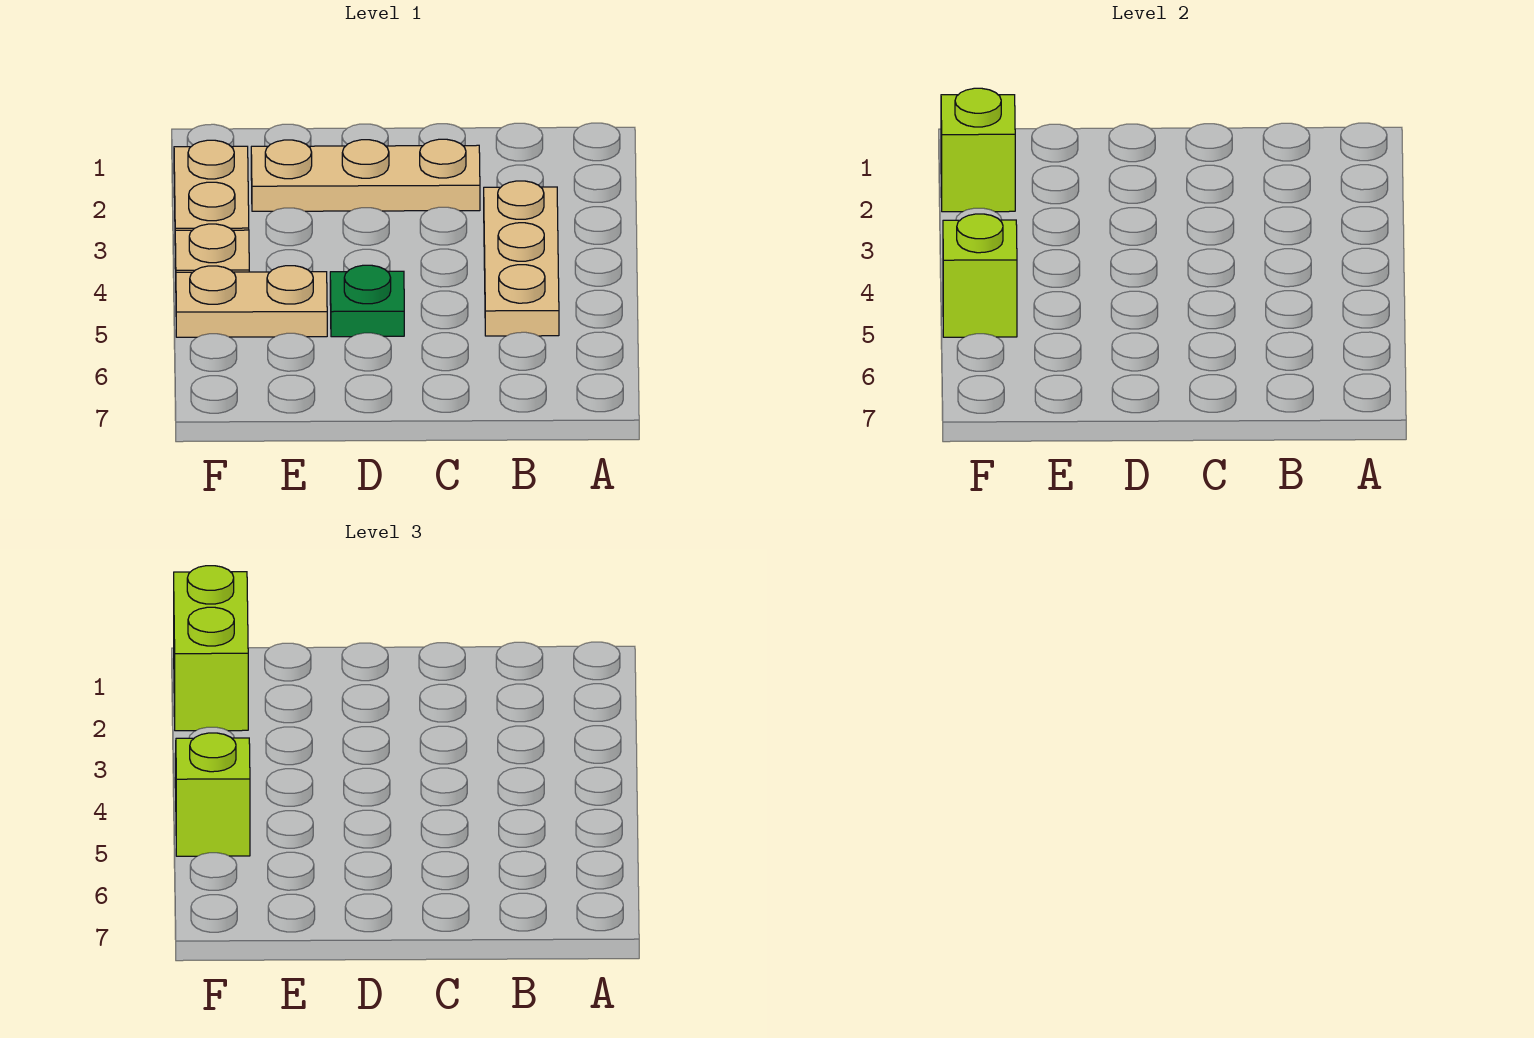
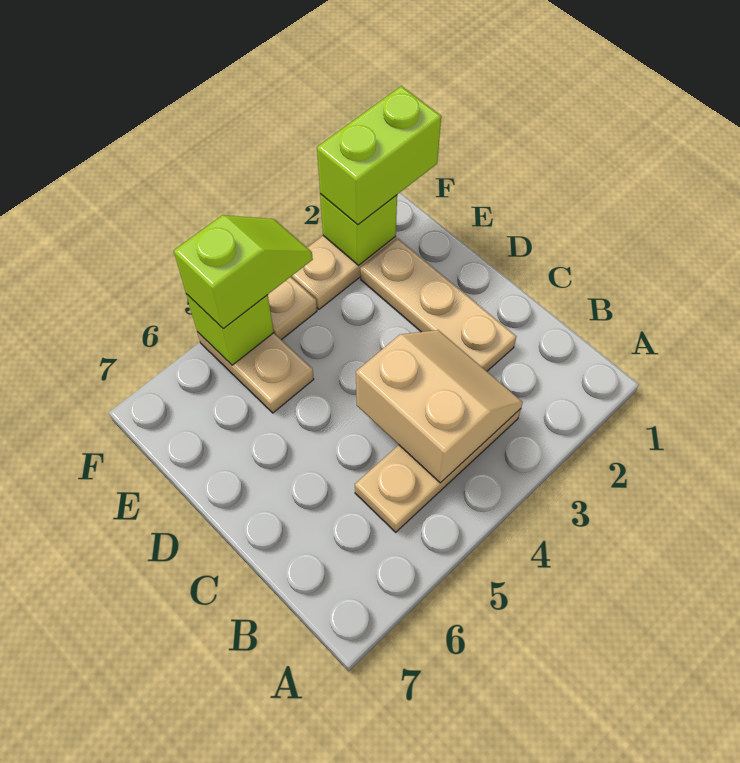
none -> tan slope B3:C4 level 2 top 4
green plate D5 level 1 -> none

